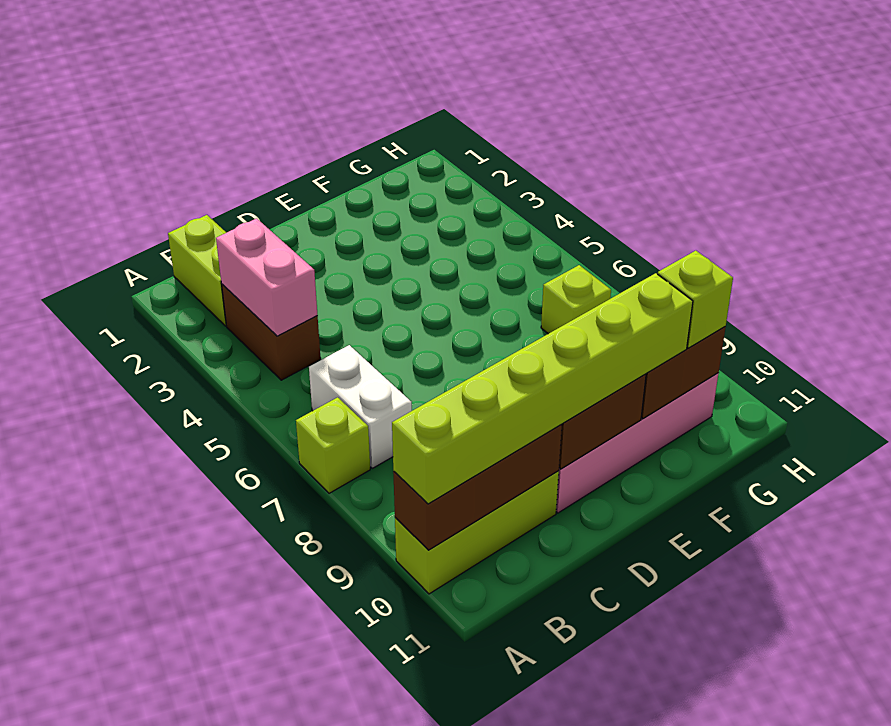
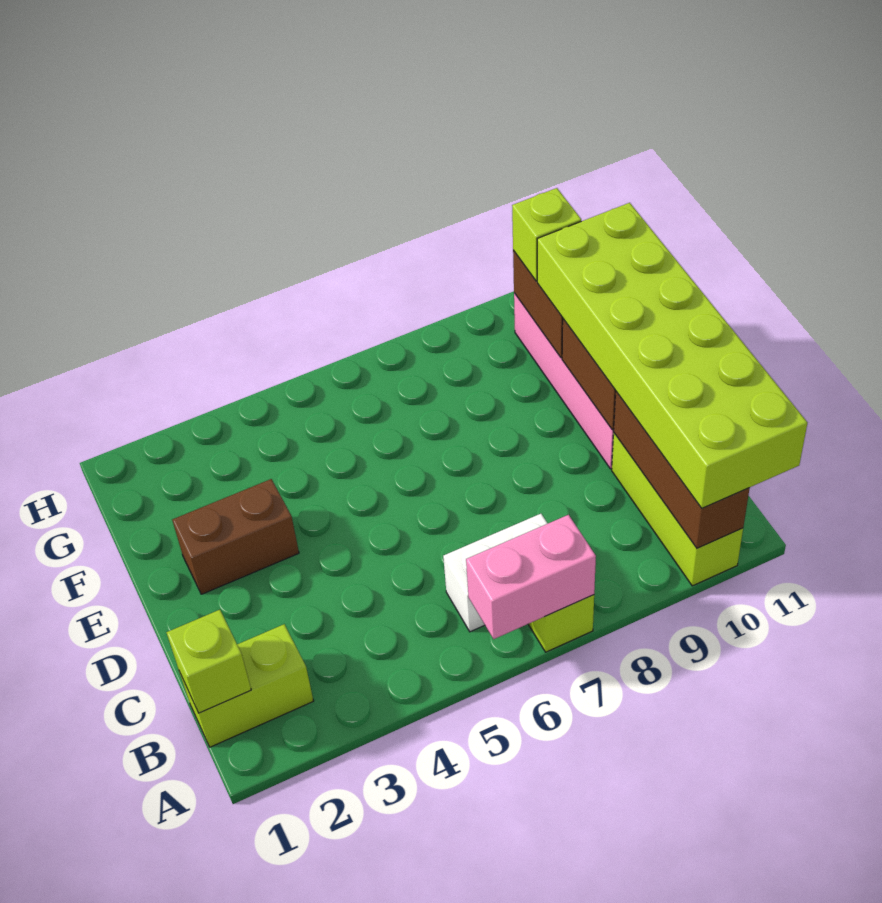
lime brick A10:F10 level 3 -> lime brick A10:F11 level 3
brown brick B3:B4 level 1 -> brown brick E2:E3 level 1
pink brick B3:B4 level 2 -> pink brick A6:A7 level 2
lime brick G7 level 1 -> lime brick B1 level 2

